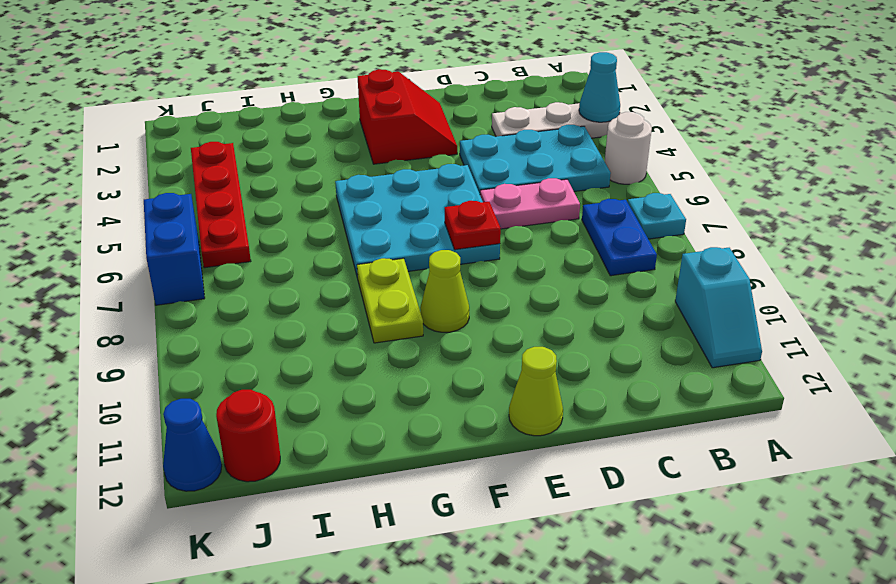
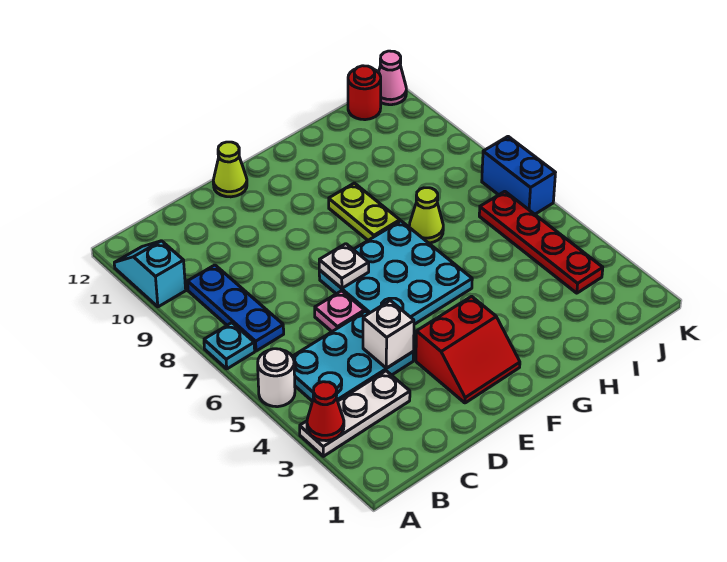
cyan cone A3 level 2 -> red cone A3 level 2
blue plate B7:B8 level 1 -> blue plate B7:B9 level 1
pink plate C6:D6 level 1 -> pink plate D6 level 1
none -> white brick D4 level 2
red slope E2:F3 level 1 top F -> red slope E2:F3 level 1 top 3
red plate E7 level 2 -> white plate E7 level 2
lime cone F9 level 1 -> lime cone H7 level 1
blue cone K12 level 1 -> pink cone K12 level 1

